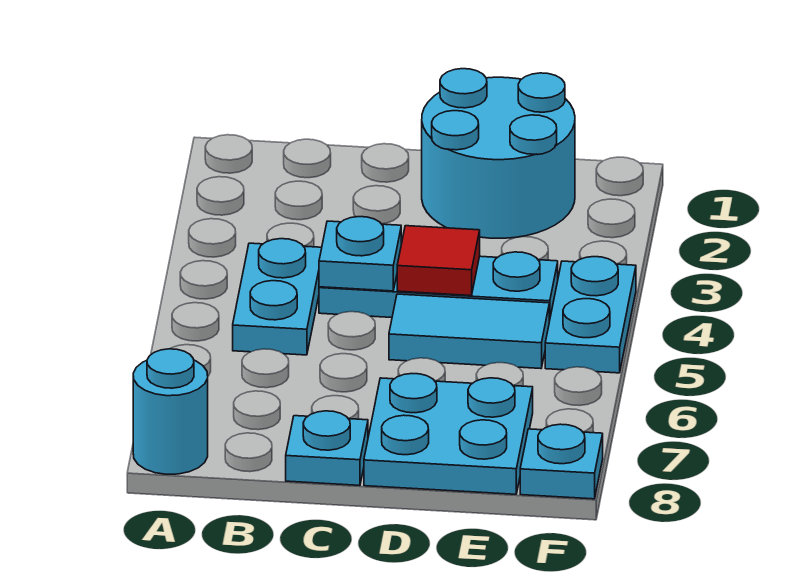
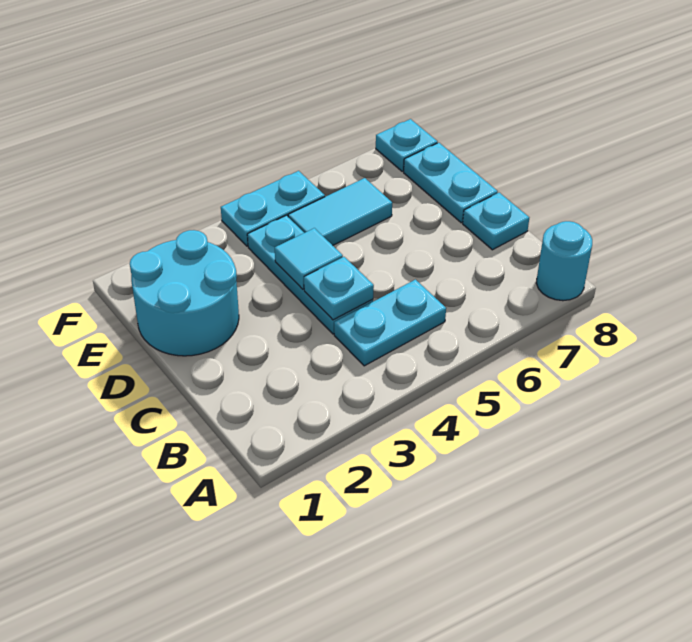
red tile D4 level 2 -> cyan tile D4 level 2
cyan tile D5:E5 level 1 -> cyan tile E5:E6 level 1
cyan plate D7:E8 level 1 -> cyan plate D8:E8 level 1

